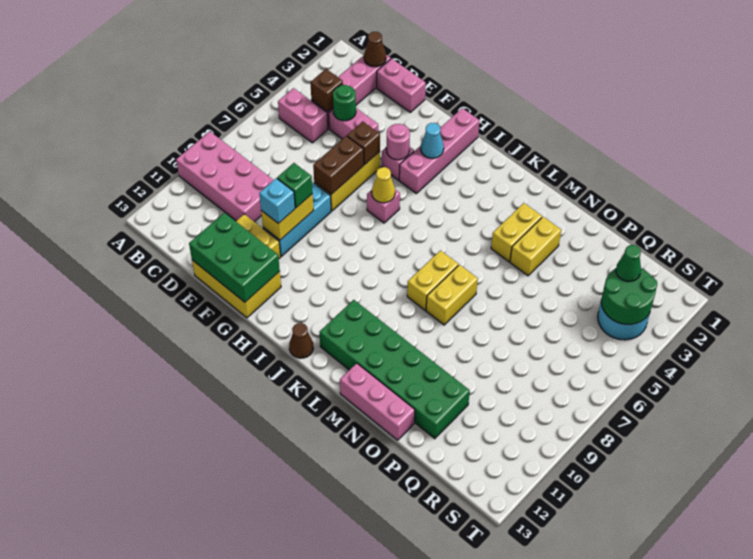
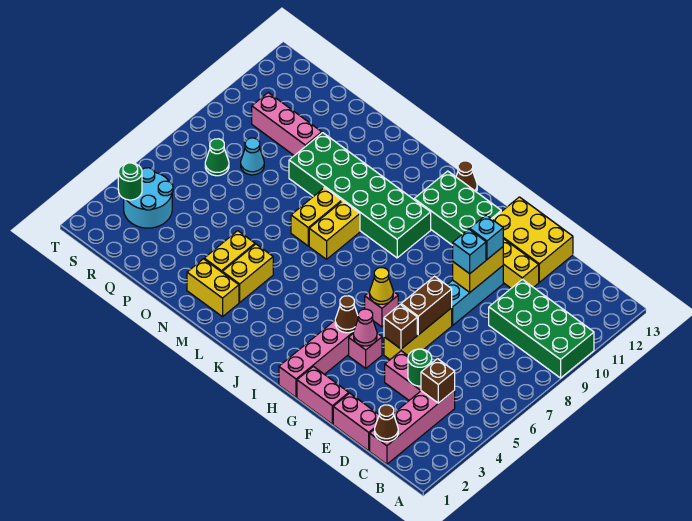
pink brick A9:D10 level 1 -> green brick A9:D10 level 1
pink brick B5:C5 level 1 -> pink brick F1:G1 level 1
green brick E12:G13 level 2 -> green brick H11:J12 level 1
green brick F9 level 3 -> cyan brick F9 level 3
pink round brick G4 level 2 -> pink cone G4 level 2
cyan cone H3 level 2 -> cyan cone Q8 level 1
none -> brown cone H4 level 2
green brick K11:P12 level 1 -> green brick J9:O10 level 1
none -> yellow brick M2:N2 level 1
pink brick M13:O13 level 1 -> pink brick P10:R10 level 1
green round brick R3:S4 level 2 -> green round brick S3 level 2
green cone R3 level 3 -> green cone R7 level 1

